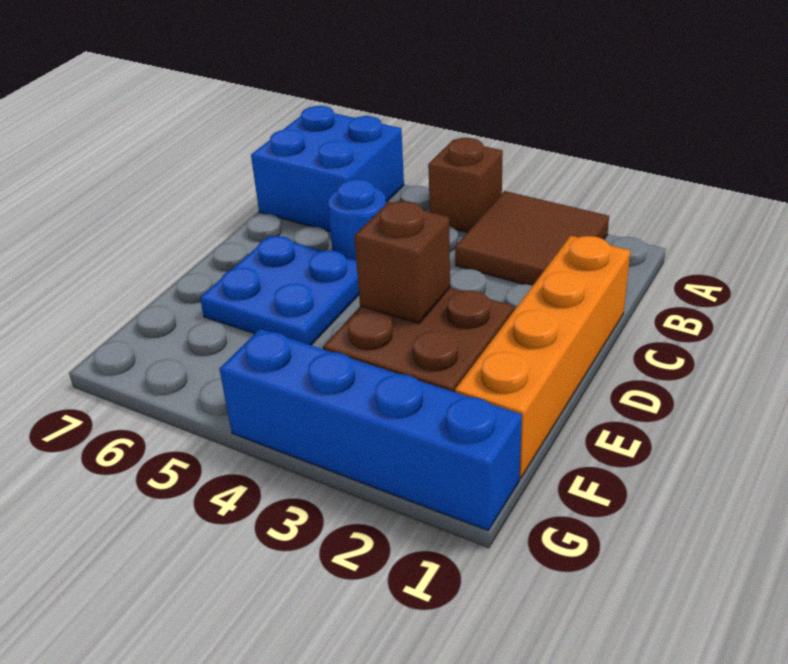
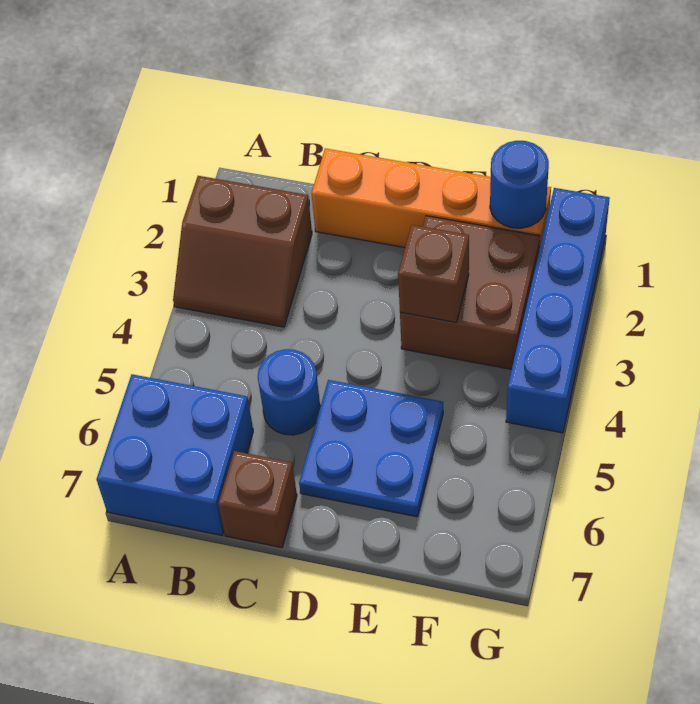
brown tile A2:B3 level 1 -> brown slope A2:B3 level 1 top 2
brown brick A4 level 1 -> brown brick C7 level 1
none -> blue round brick F1 level 2

